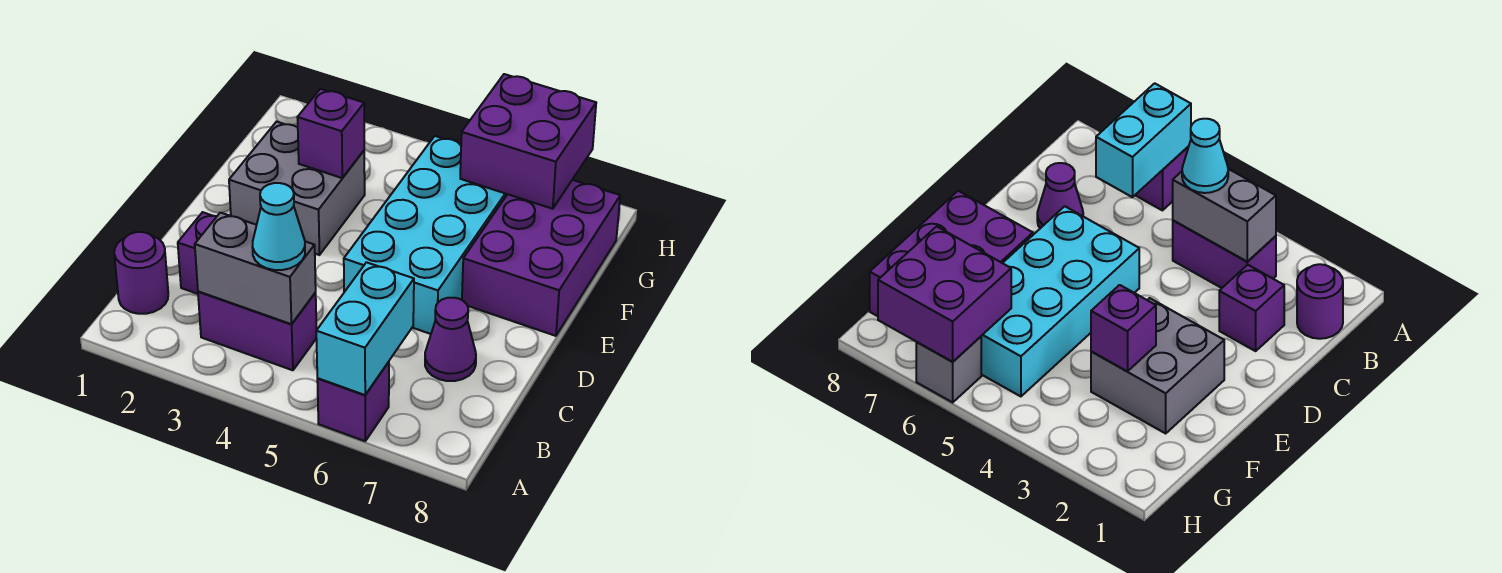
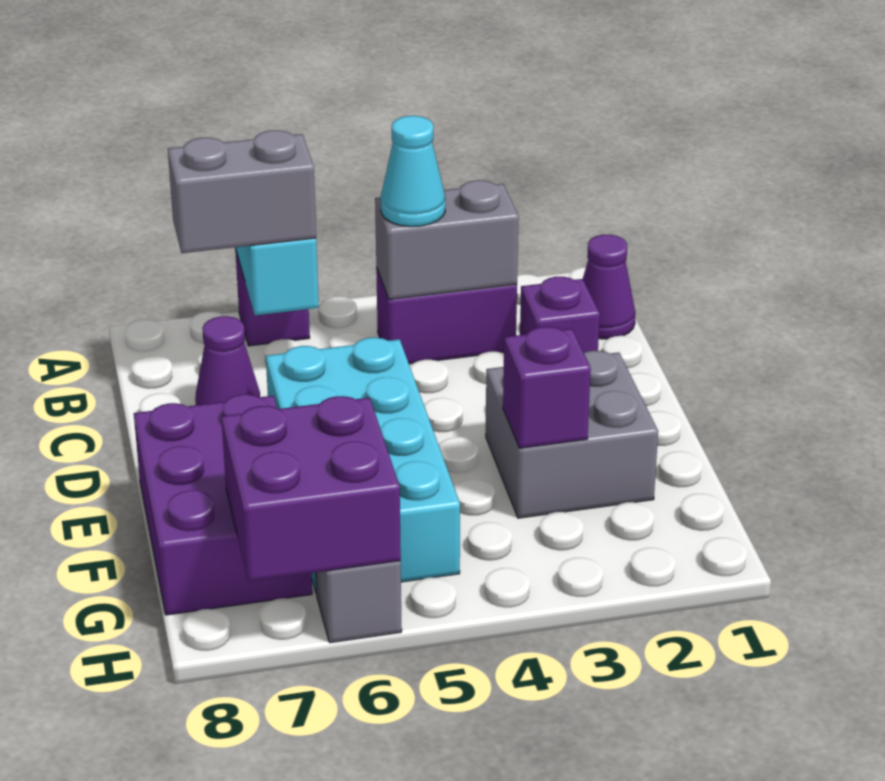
purple round brick B1 level 1 -> purple cone B1 level 1
none -> grey brick B6:B7 level 3

